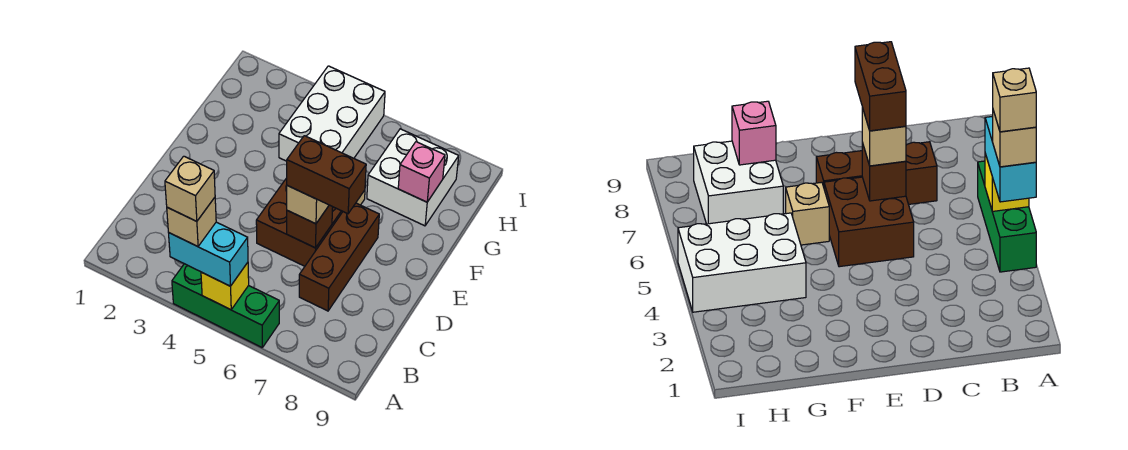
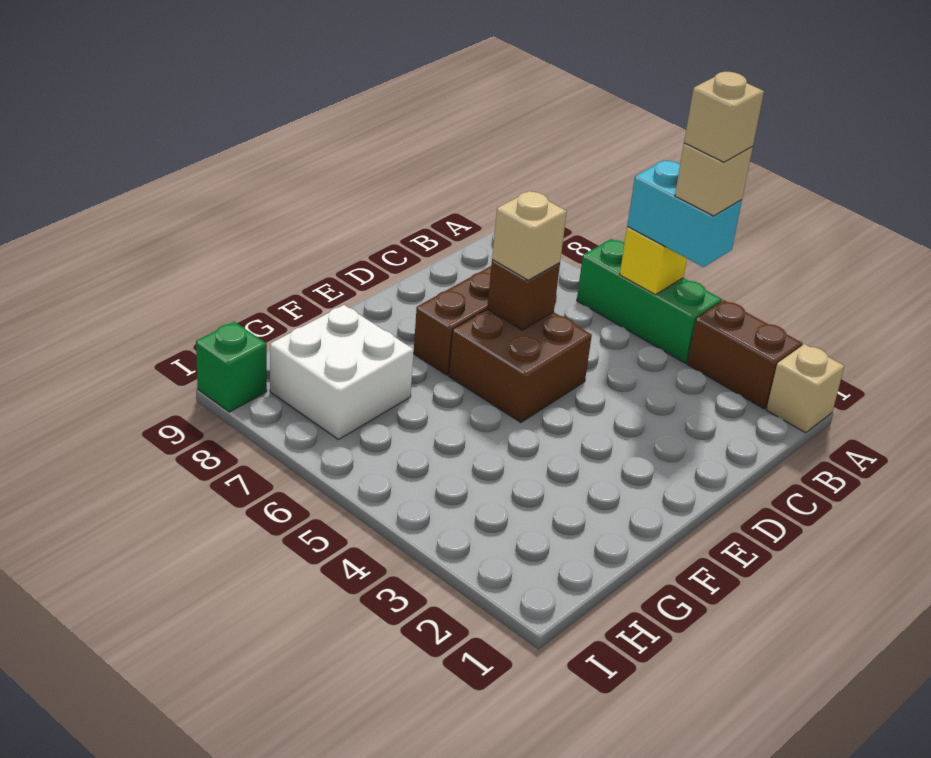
brown brick D6:D7 level 4 -> brown brick A2:A3 level 1
tan brick F6 level 1 -> tan brick A1 level 1
white brick G4:I5 level 1 -> none
pink brick G8 level 2 -> none
none -> green brick I9 level 1

